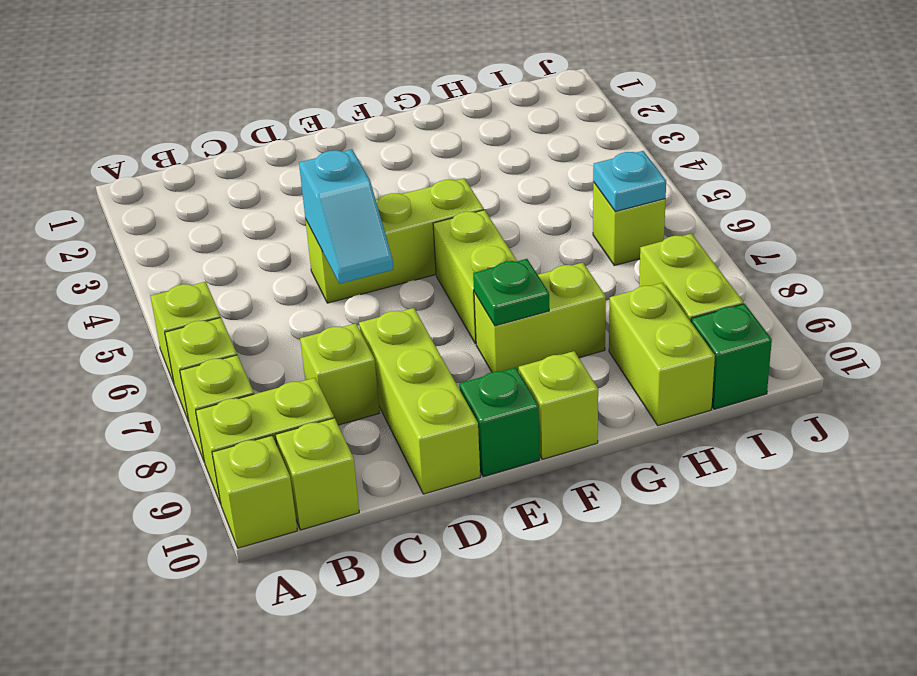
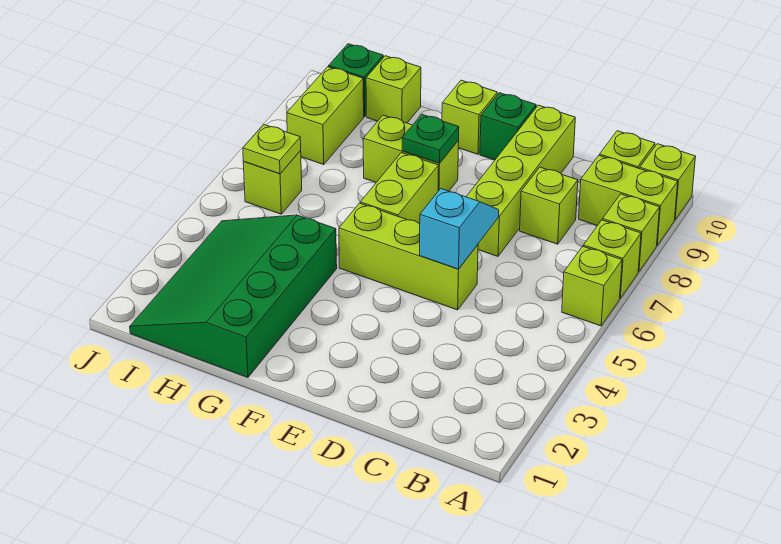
lime brick D8:D10 level 1 -> lime brick D7:D10 level 1
none -> green slope G1:I4 level 1 top G
lime brick H9:H10 level 1 -> lime brick H10 level 1
cyan plate I6 level 2 -> lime plate I6 level 2

